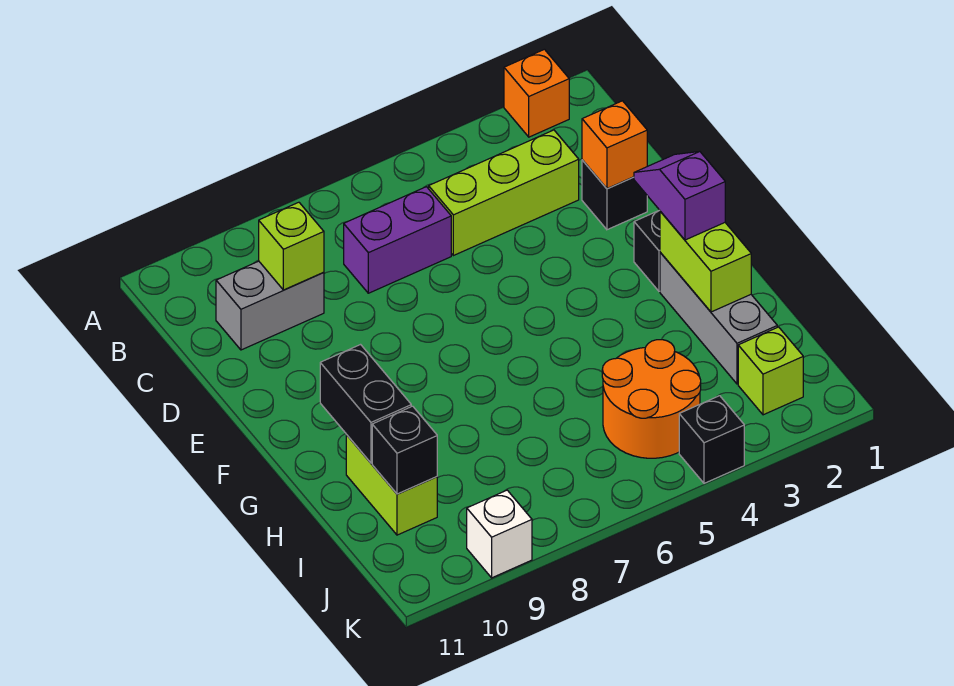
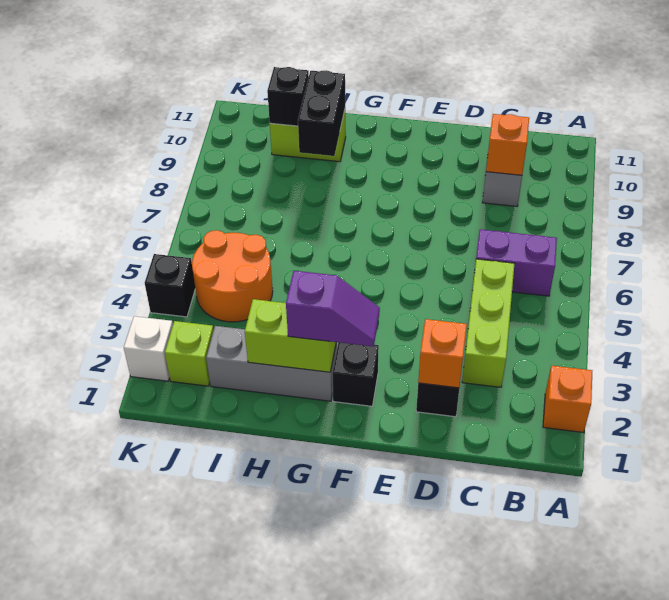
purple brick C6:C7 level 1 -> purple brick B6:C6 level 1
lime brick C9 level 2 -> orange brick C9 level 2
black brick G10:H10 level 2 -> black brick H9:H10 level 2
white brick K9 level 1 -> white brick K2 level 1

